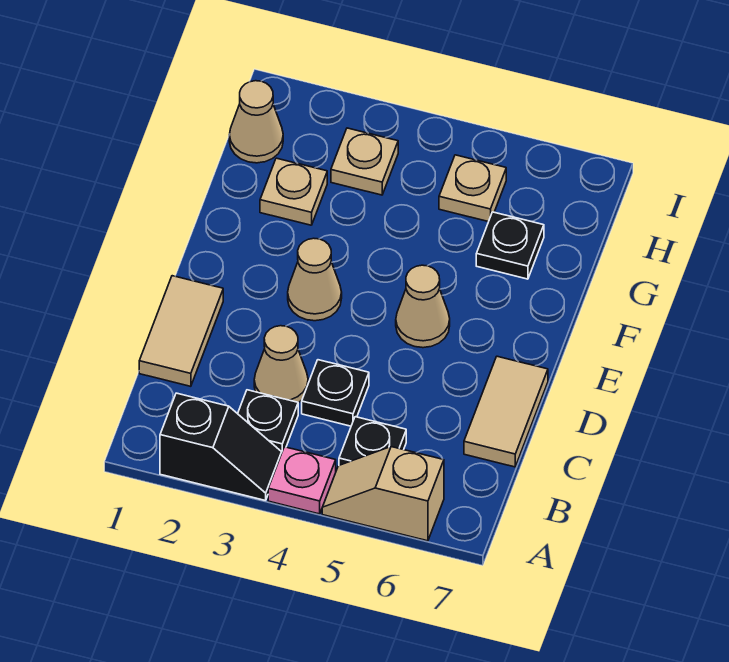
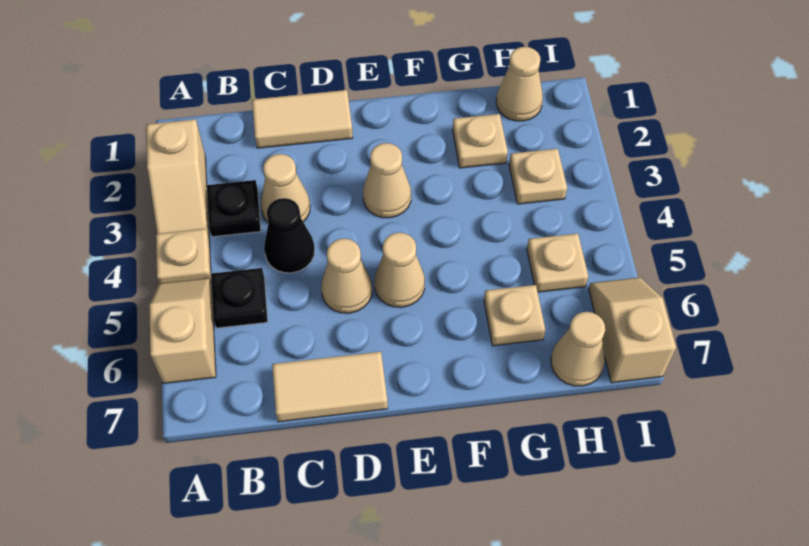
black slope A2:A3 level 1 top 2 -> tan slope A2:A3 level 1 top 2
pink plate A4 level 1 -> tan plate A4 level 1
black plate C4 level 1 -> black cone C4 level 1
none -> tan cone D5 level 1
black plate G6 level 1 -> tan plate G6 level 1
none -> tan cone H7 level 1
none -> tan slope I6:I7 level 1 top 7

